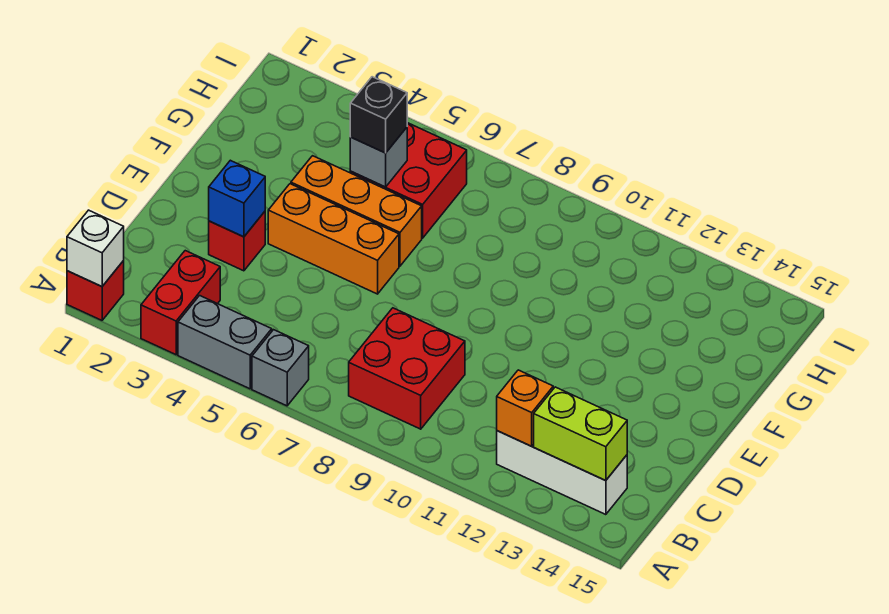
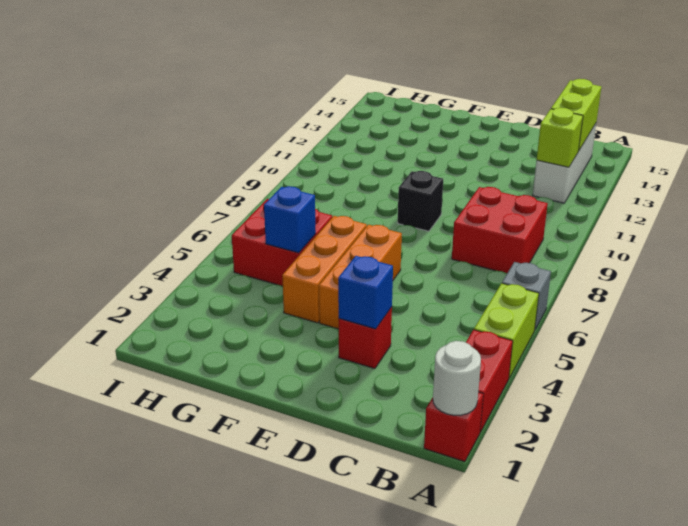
white brick A1 level 2 -> white round brick A1 level 2
red brick A3:B3 level 1 -> red brick A2:A3 level 1
grey brick A4:A5 level 1 -> lime brick A4:A5 level 1
orange brick B12 level 2 -> lime brick B12 level 2
grey brick G5 level 2 -> blue brick G5 level 2
black brick G5 level 3 -> black brick E9 level 1

